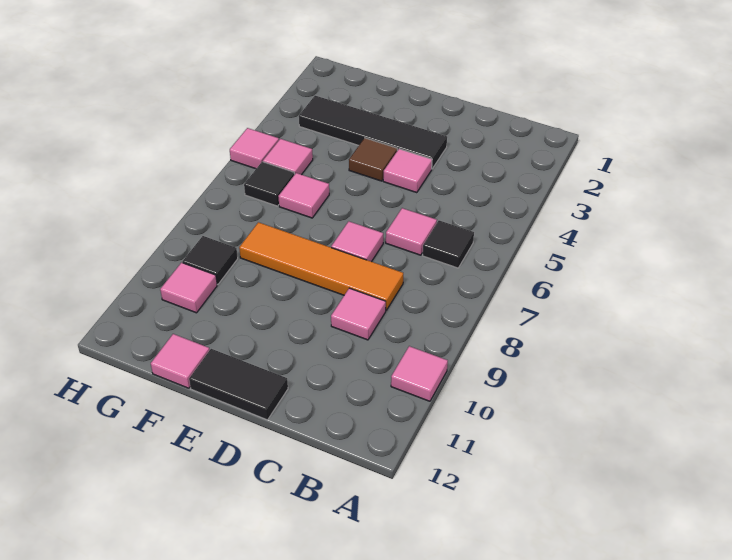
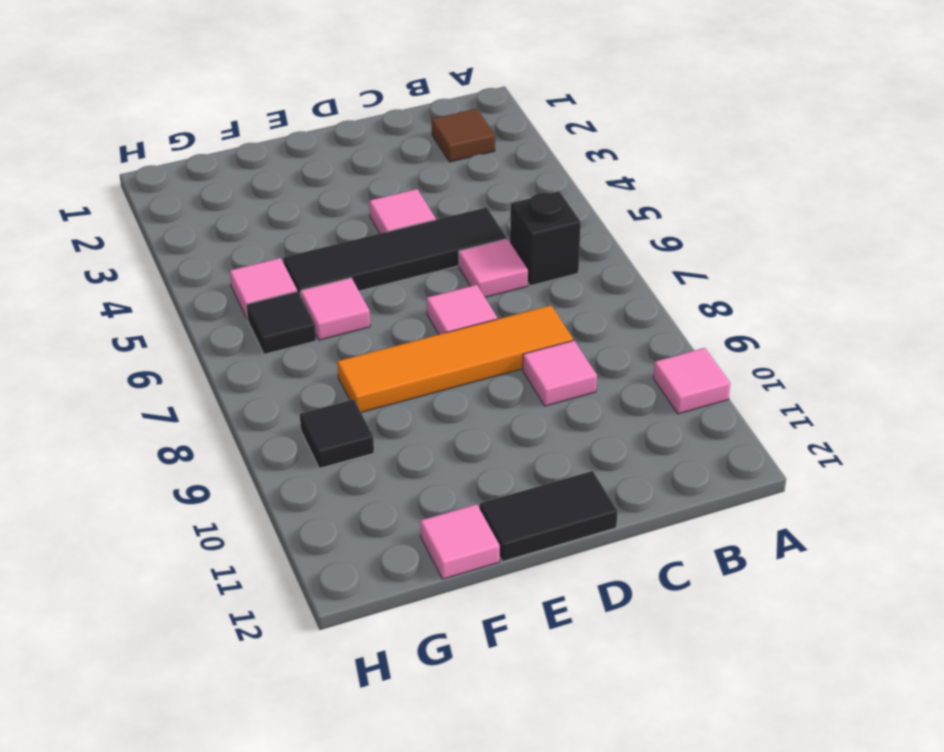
black tile B6 level 1 -> black brick B6 level 1
black tile D3:G3 level 1 -> black tile C5:F5 level 1
brown tile E4 level 1 -> brown tile B2 level 1
pink tile G10 level 1 -> none
pink tile H5 level 1 -> none

